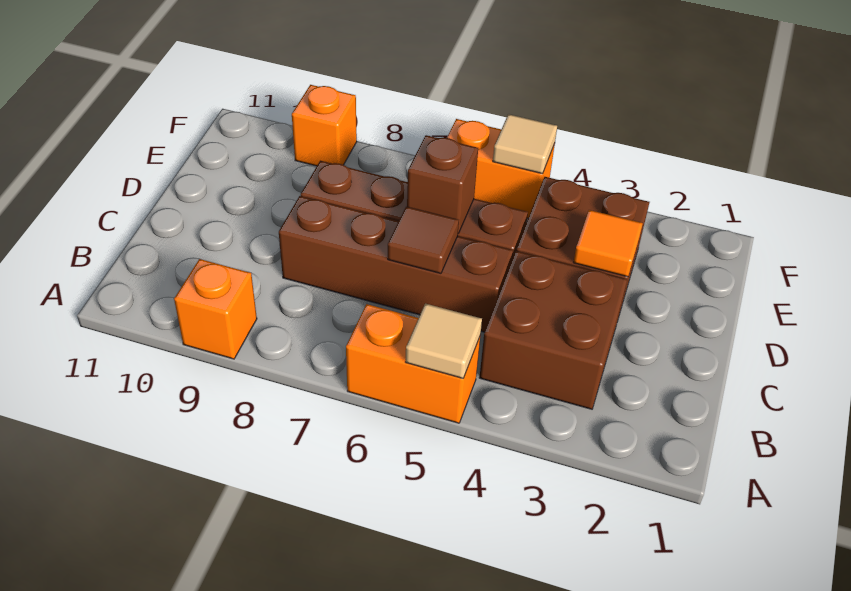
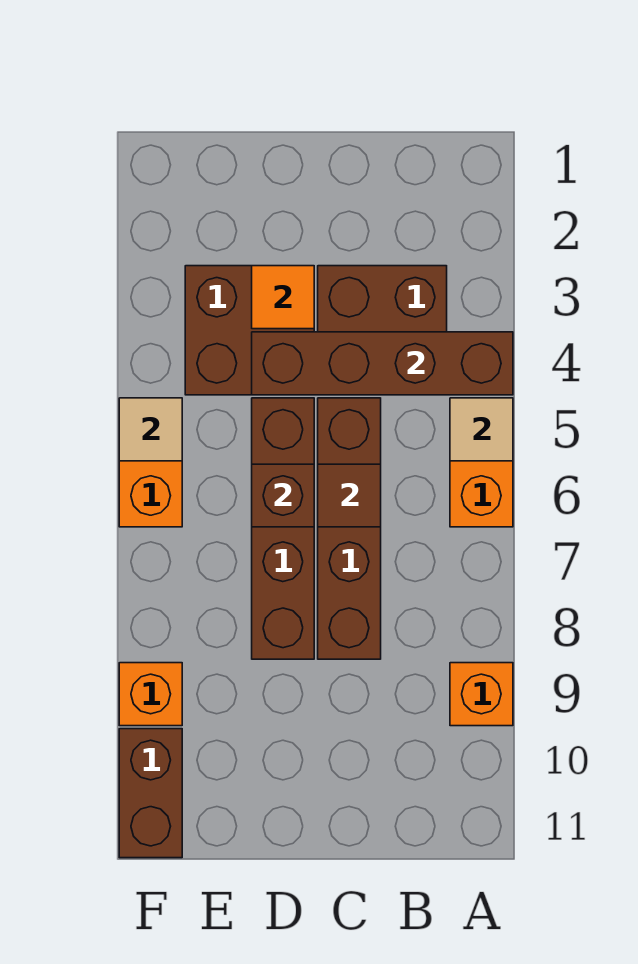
none -> brown brick A4:D4 level 2
none -> brown brick F10:F11 level 1

